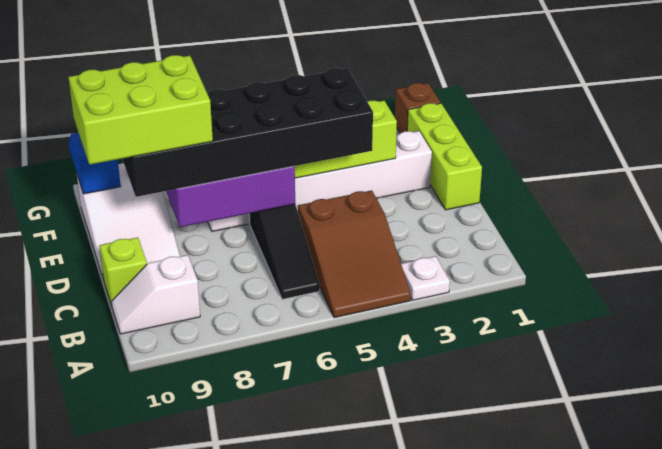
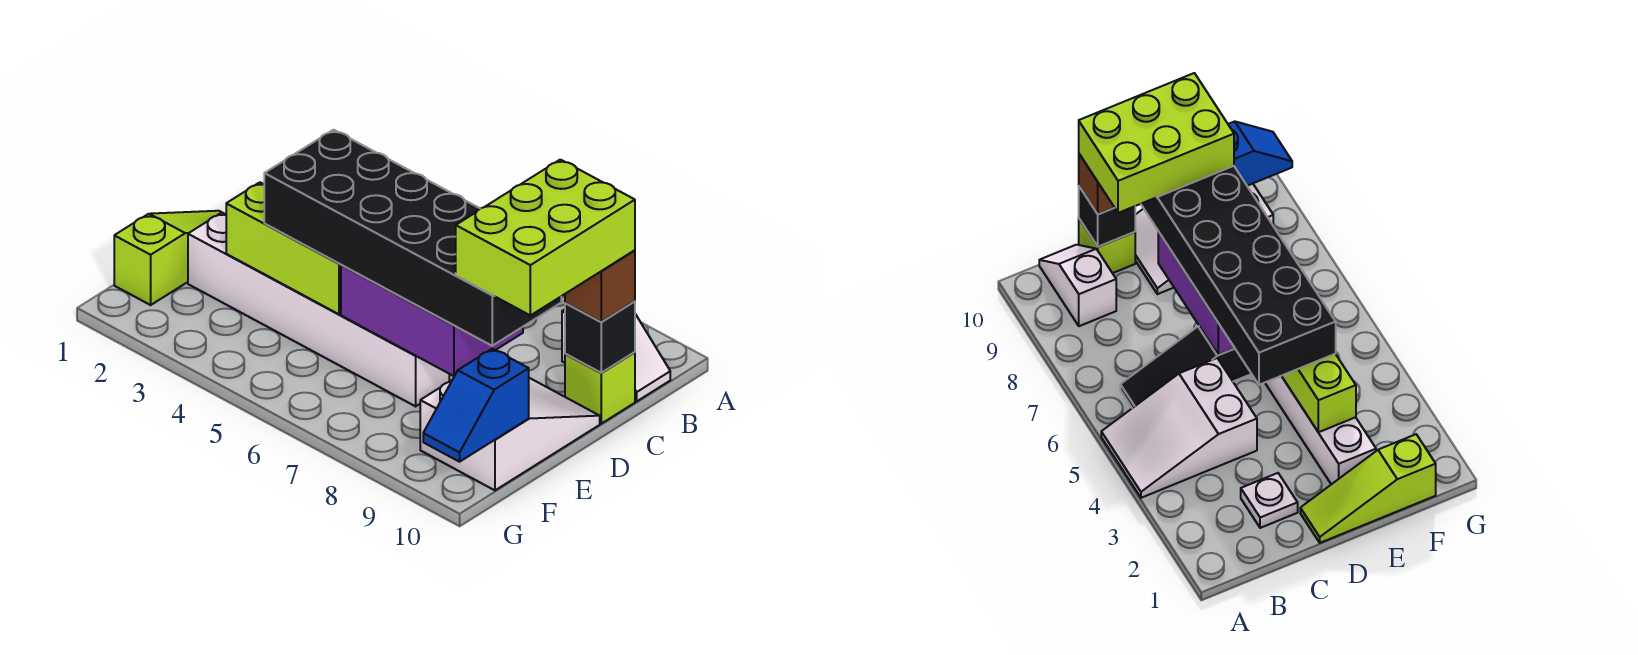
white plate A3 level 1 -> white plate C2 level 1
brown slope A4:C5 level 1 top C -> white slope A4:C5 level 1 top C
none -> black brick C10 level 2
lime brick D1:F1 level 1 -> lime slope D1:F1 level 1 top F
lime brick D8:E10 level 4 -> lime brick C9:E10 level 4
brown brick G1 level 1 -> brown brick C10 level 3

